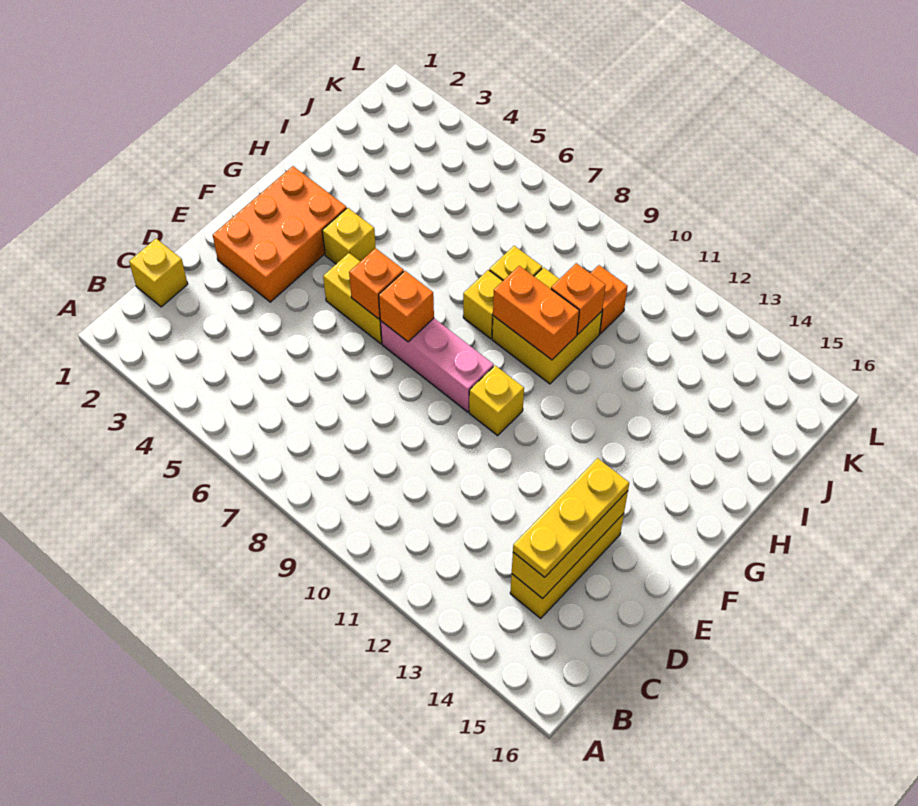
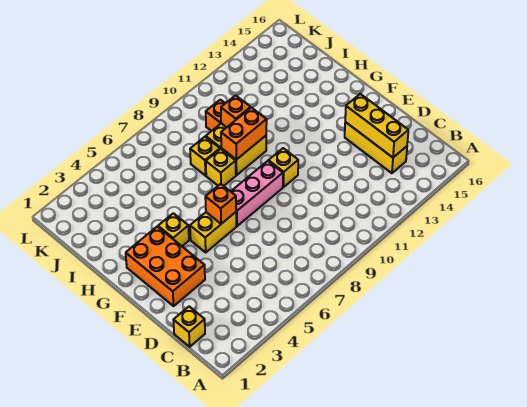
yellow plate C14:E14 level 3 -> none
orange brick F7 level 2 -> none

